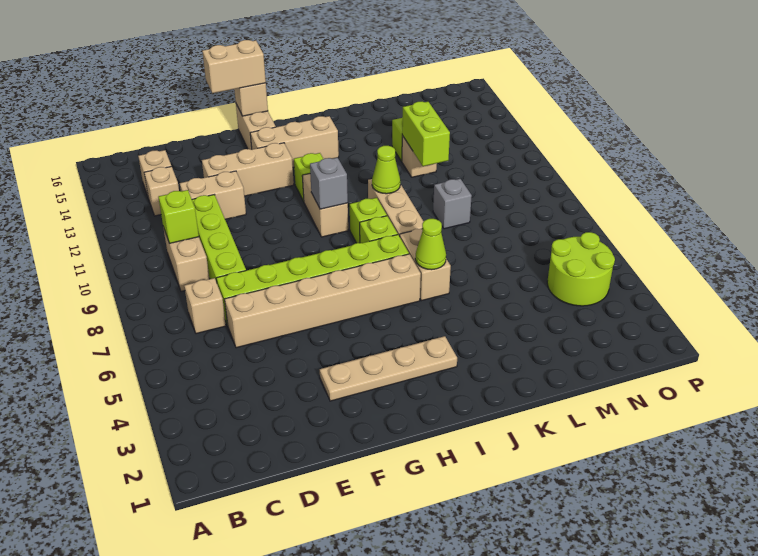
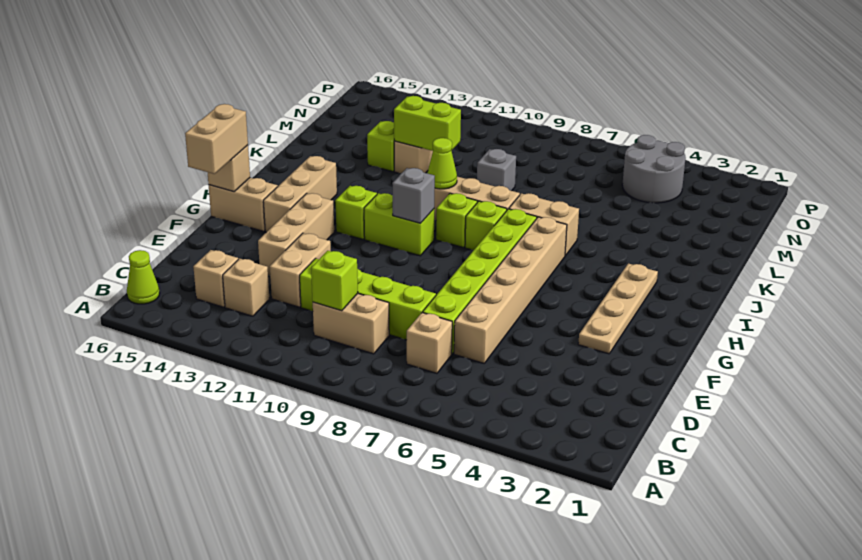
tan brick H10:H11 level 1 -> lime brick H10:H11 level 1
lime cone J6 level 2 -> lime cone B16 level 1
lime round brick N4:O5 level 1 -> grey round brick N4:O5 level 1

